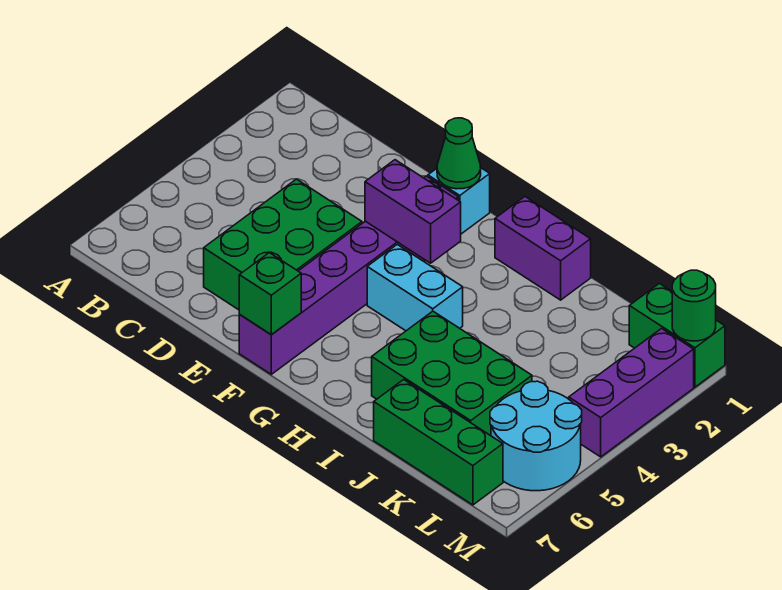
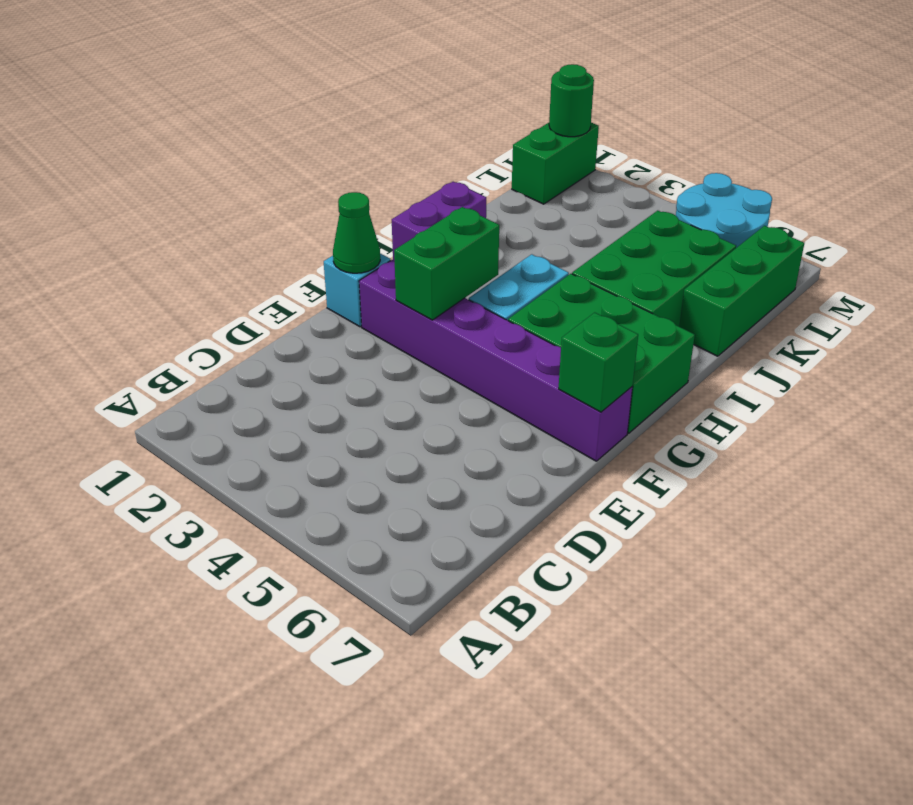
green brick D4:E6 level 1 -> green brick G5:H7 level 1
purple brick F3:G3 level 2 -> green brick F3:G3 level 2
purple brick M2:M4 level 1 -> none

